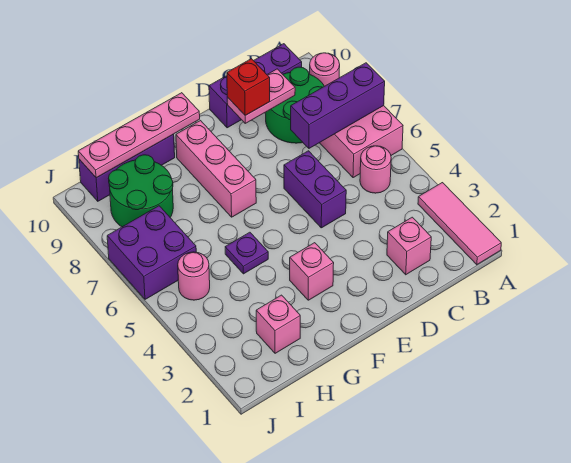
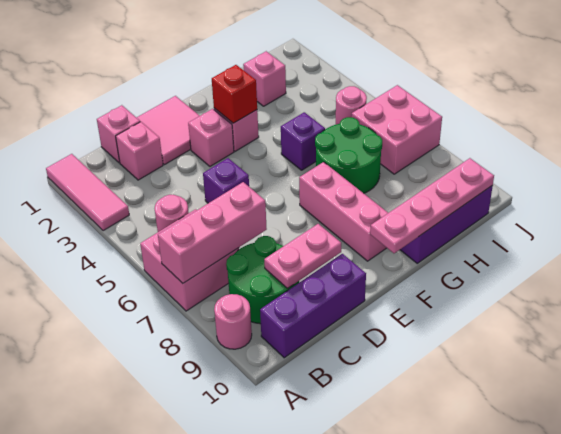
purple brick A7:C7 level 2 -> pink brick A7:C7 level 2
none -> pink brick C1 level 1
none -> pink tile D1:E2 level 1
purple brick D5:D6 level 1 -> purple brick D5 level 1
red brick D9 level 3 -> red brick F3 level 2
none -> pink brick E3 level 1
purple plate G5 level 1 -> purple brick G5 level 1
green round brick H8:I9 level 1 -> green round brick G6:H7 level 1
purple brick I6:J7 level 1 -> pink brick I6:J7 level 1

